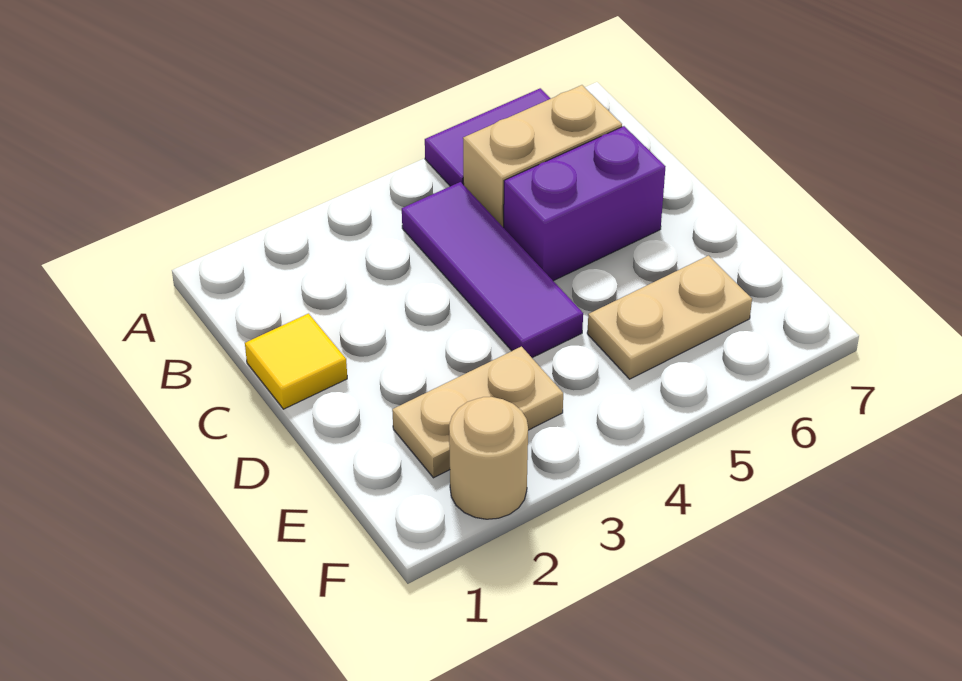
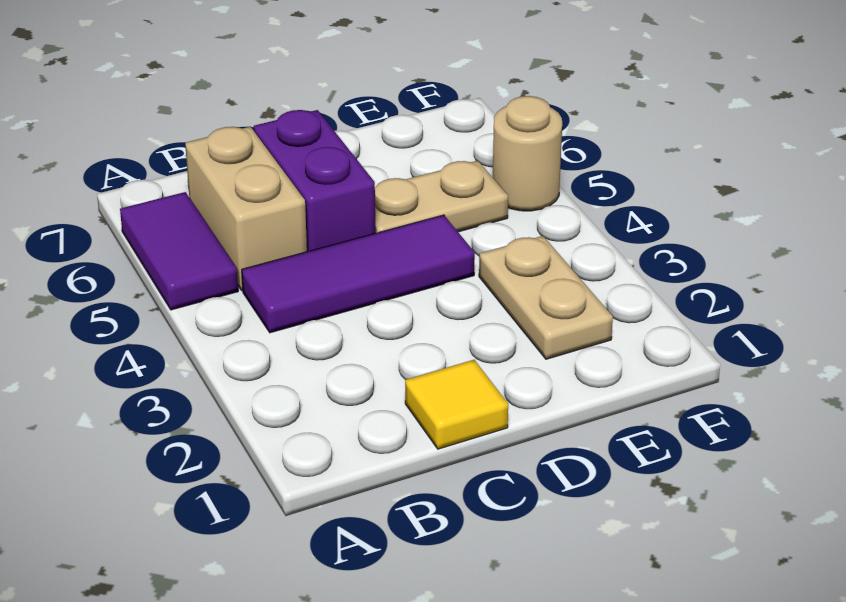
tan plate E5:E6 level 1 -> tan plate D5:E5 level 1
tan round brick F2 level 1 -> tan round brick F5 level 1

